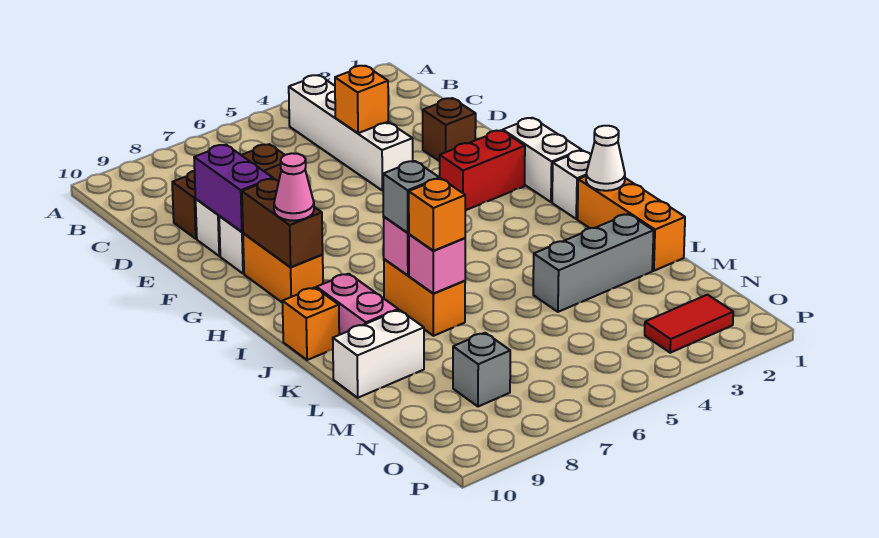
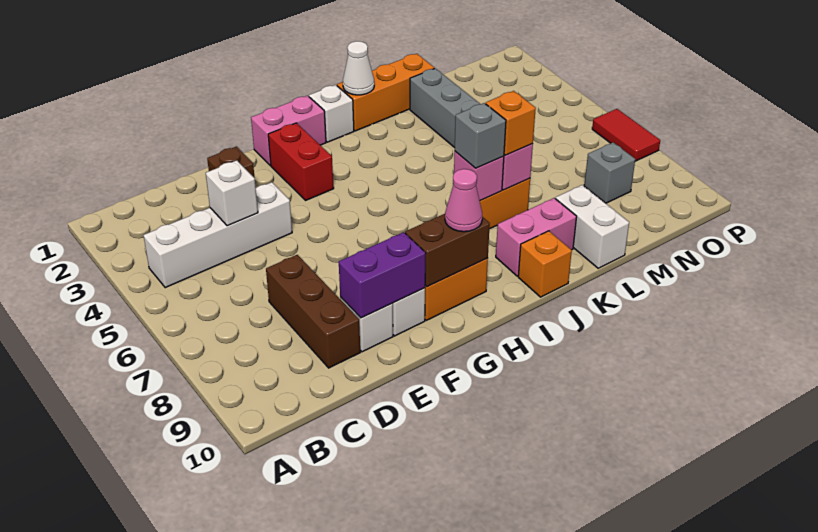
orange brick D4 level 2 -> white brick D4 level 2
white brick G1:H1 level 1 -> pink brick G1:H1 level 1
red tile O2:O3 level 1 -> red tile P6:P7 level 1

